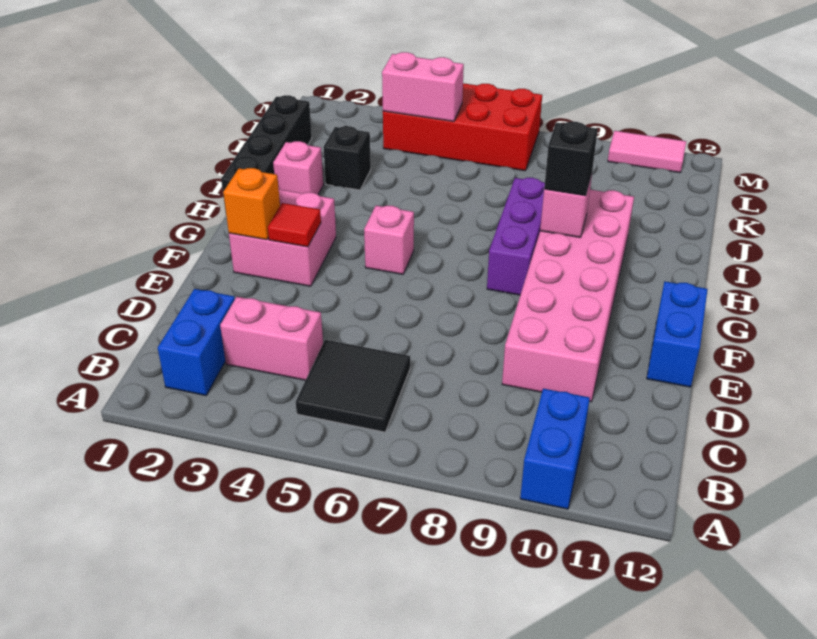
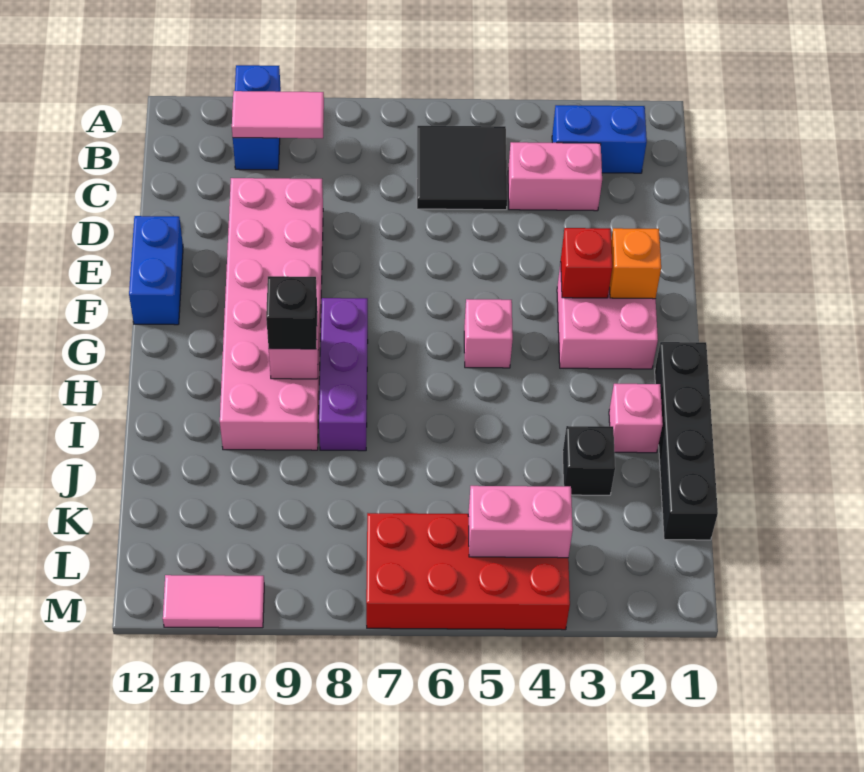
blue brick B2:C2 level 1 -> blue brick B2:B3 level 1
none -> pink tile B9:B10 level 2
red tile F3 level 2 -> red brick F3 level 2

